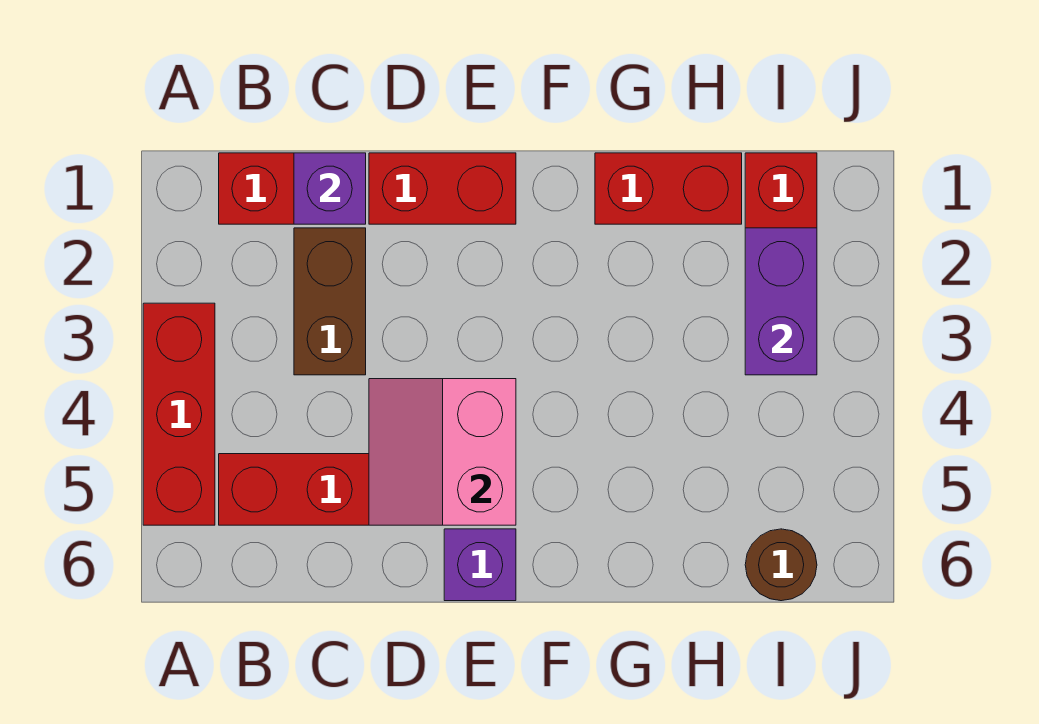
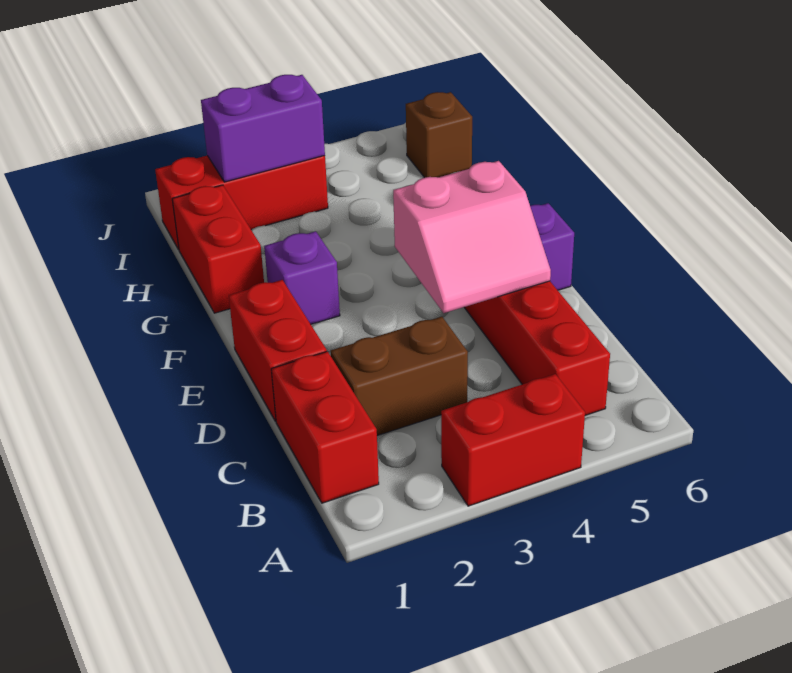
red brick A3:A5 level 1 -> red brick A3:A4 level 1
purple brick C1 level 2 -> purple brick F2 level 1
brown round brick I6 level 1 -> brown brick I6 level 1

